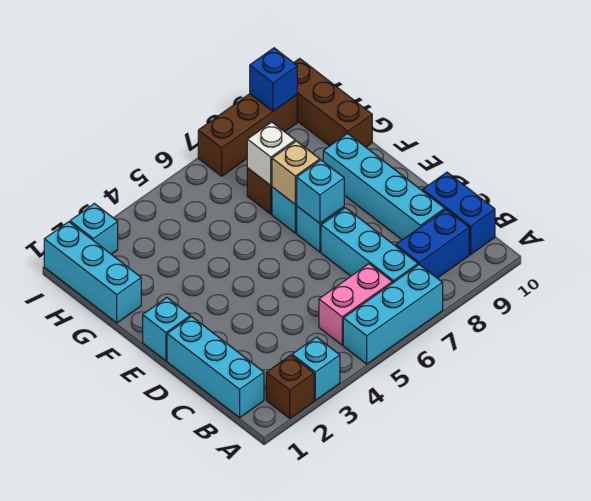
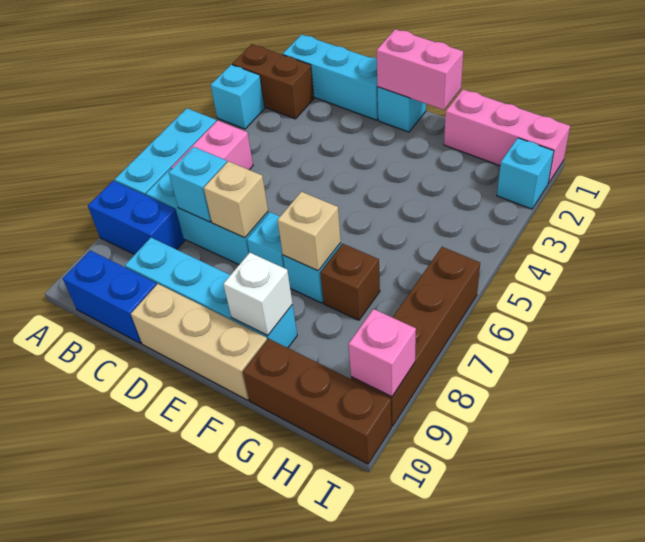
brown brick A2 level 1 -> brown brick A2:B2 level 1
blue brick B8:B9 level 1 -> blue brick A8:B8 level 1
none -> tan brick D7 level 2
none -> tan brick D10:F10 level 1
none -> pink brick E1:F1 level 2
cyan brick E7 level 2 -> cyan brick C7 level 2
cyan brick G1:I1 level 1 -> pink brick G1:I1 level 1
white brick G7 level 2 -> white brick F9 level 2
brown brick I7:I9 level 1 -> brown brick I6:I9 level 1
blue brick I9 level 2 -> pink brick I9 level 2

